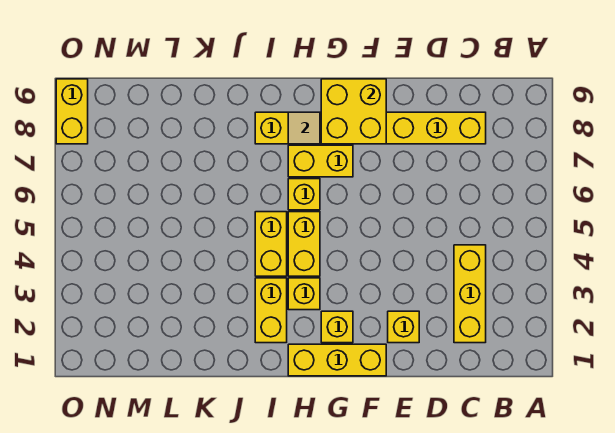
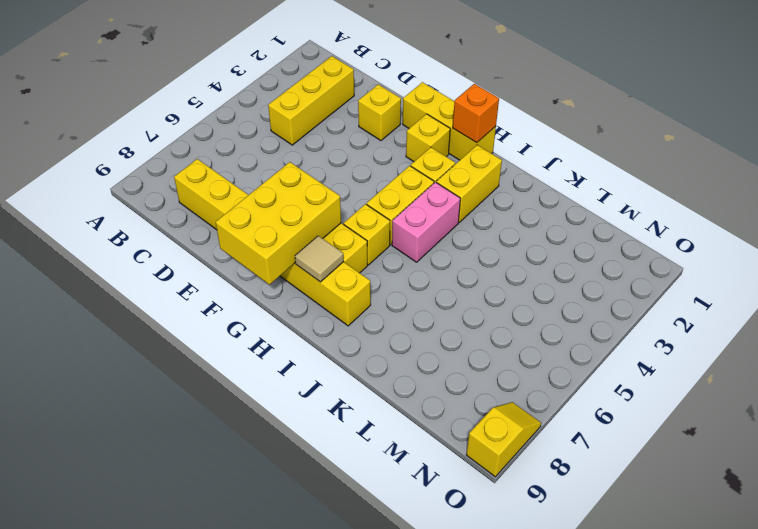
yellow brick F8:G9 level 2 -> yellow brick F7:G9 level 2
none -> orange brick H1 level 2
yellow brick I4:I5 level 1 -> pink brick I4:I5 level 1
yellow brick O8:O9 level 1 -> yellow slope O8:O9 level 1 top 9

